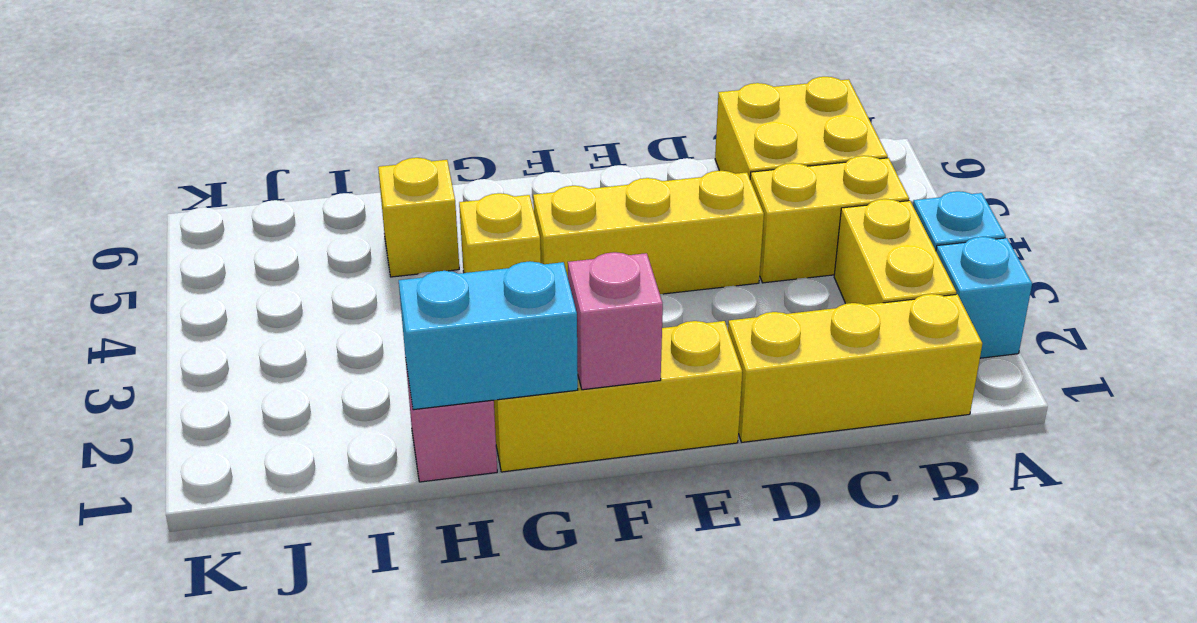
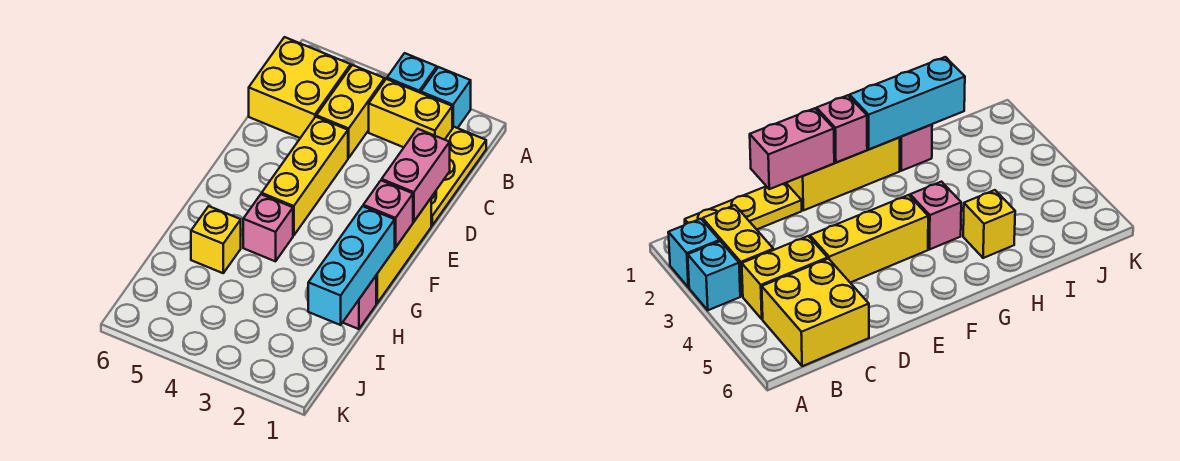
yellow brick B1:D1 level 1 -> yellow plate B1:D1 level 1
none -> pink brick D1:E1 level 2
cyan brick G1:H1 level 2 -> cyan brick G1:I1 level 2
yellow brick G4 level 1 -> pink brick G4 level 1

